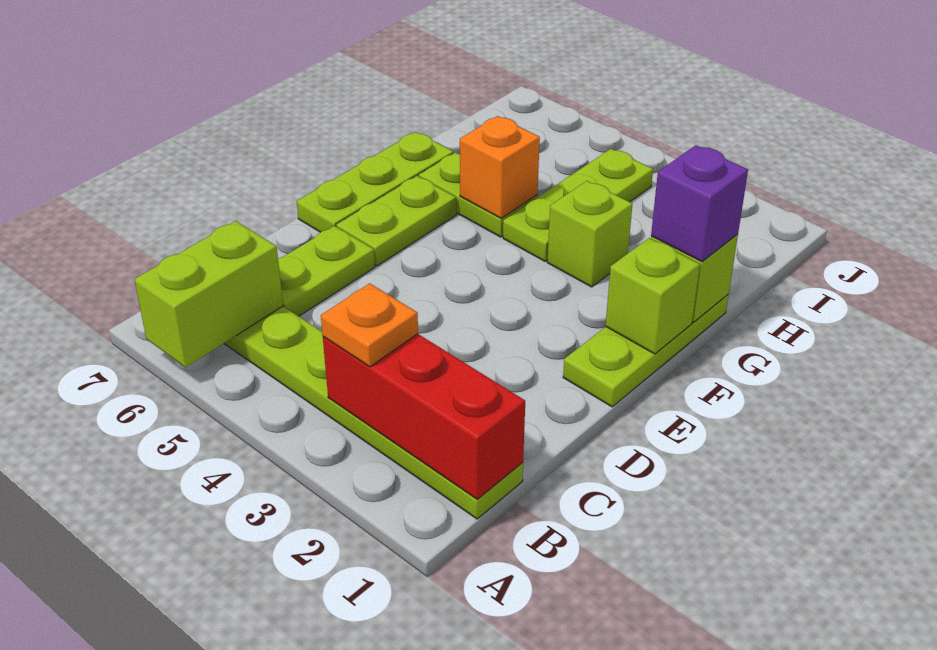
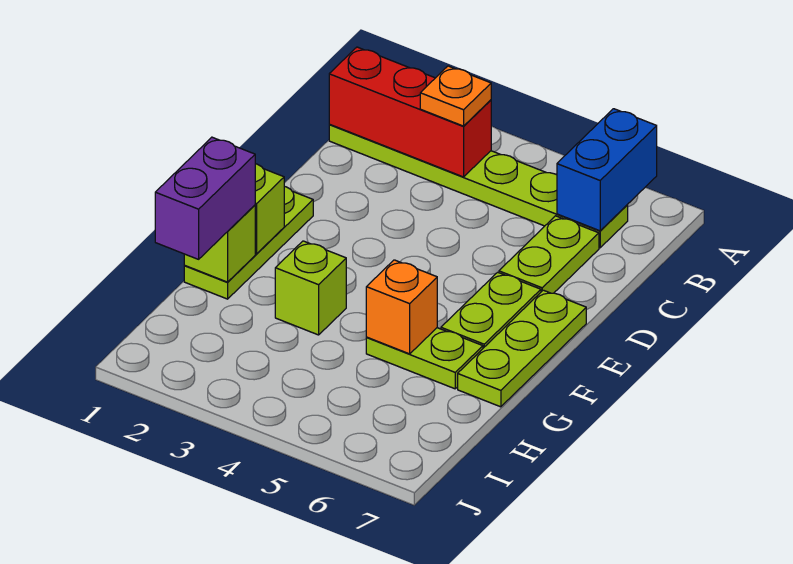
lime brick A6:B6 level 2 -> blue brick A6:B6 level 2
purple brick G1 level 3 -> purple brick G1:H1 level 3
lime plate G4:I4 level 1 -> none

